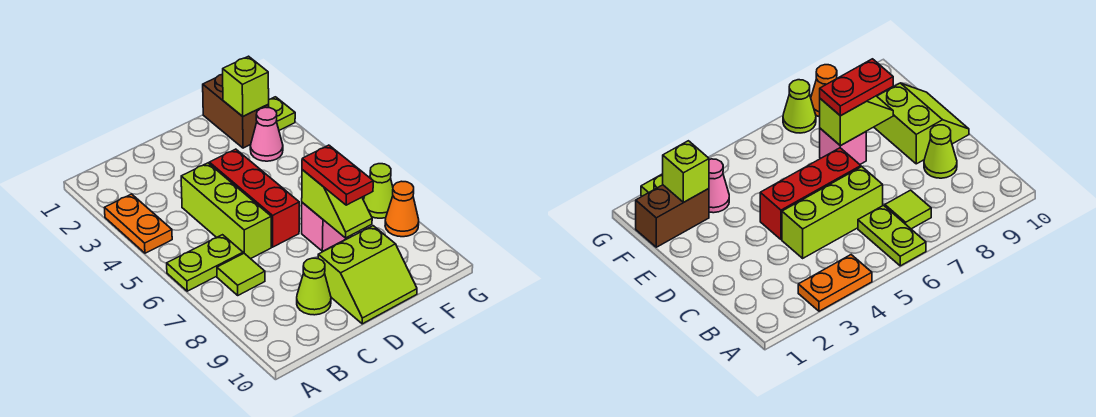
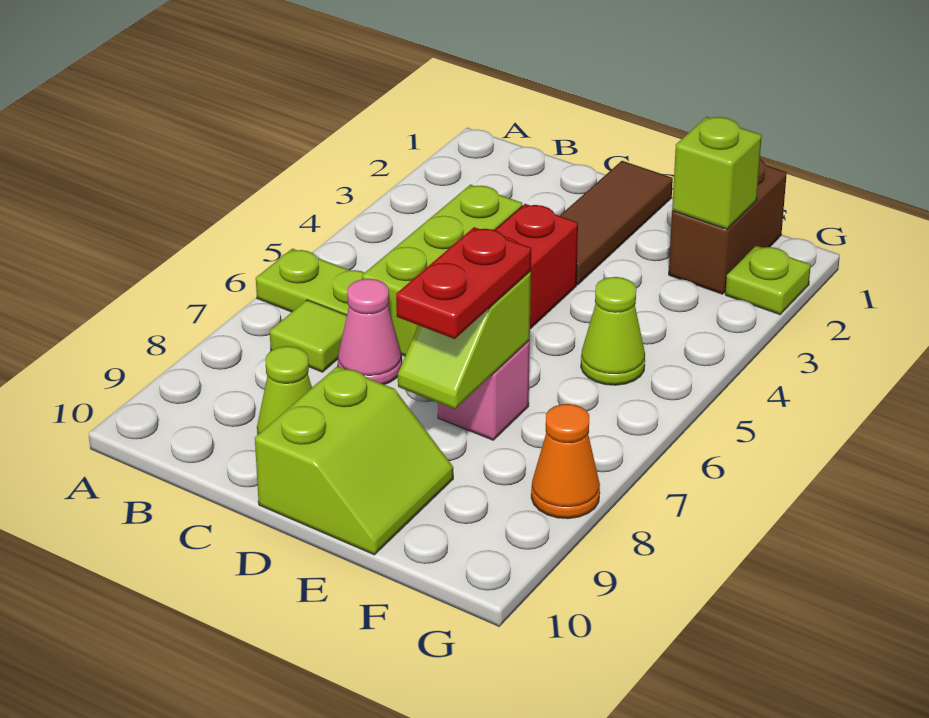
orange plate A3:A4 level 1 -> none
none -> brown tile D1:D3 level 1
lime slope D9:E10 level 1 top 9 -> lime slope D9:E10 level 1 top D
pink cone F3 level 1 -> pink cone C7 level 1
lime cone G7 level 1 -> lime cone F5 level 1

